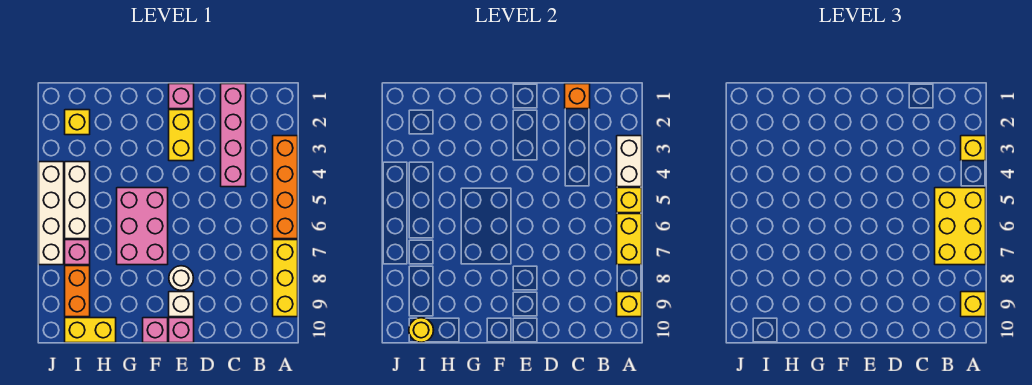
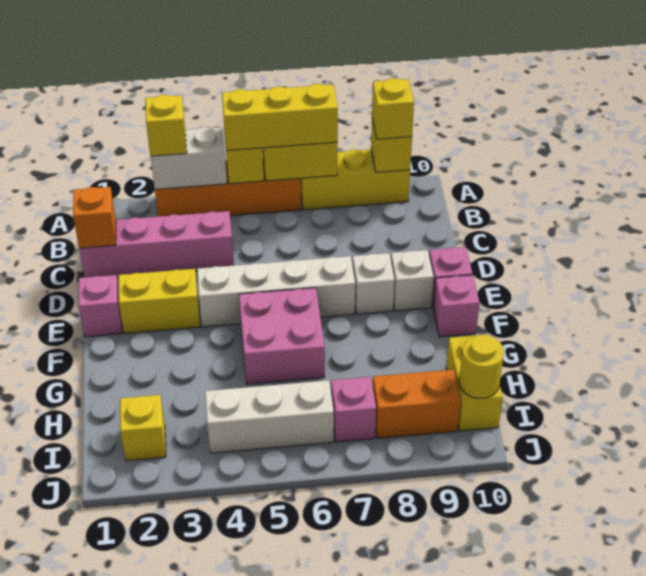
yellow brick A5:B7 level 3 -> yellow brick A5:A7 level 3
white round brick E8 level 1 -> white brick E8 level 1
pink brick F5:G7 level 1 -> pink brick F5:G6 level 1
white brick J4:J7 level 1 -> white brick E4:E7 level 1

